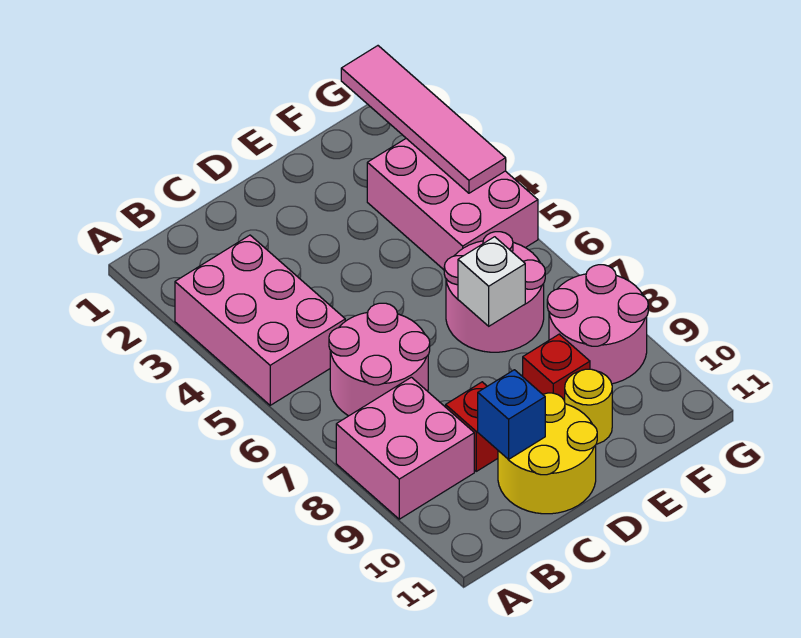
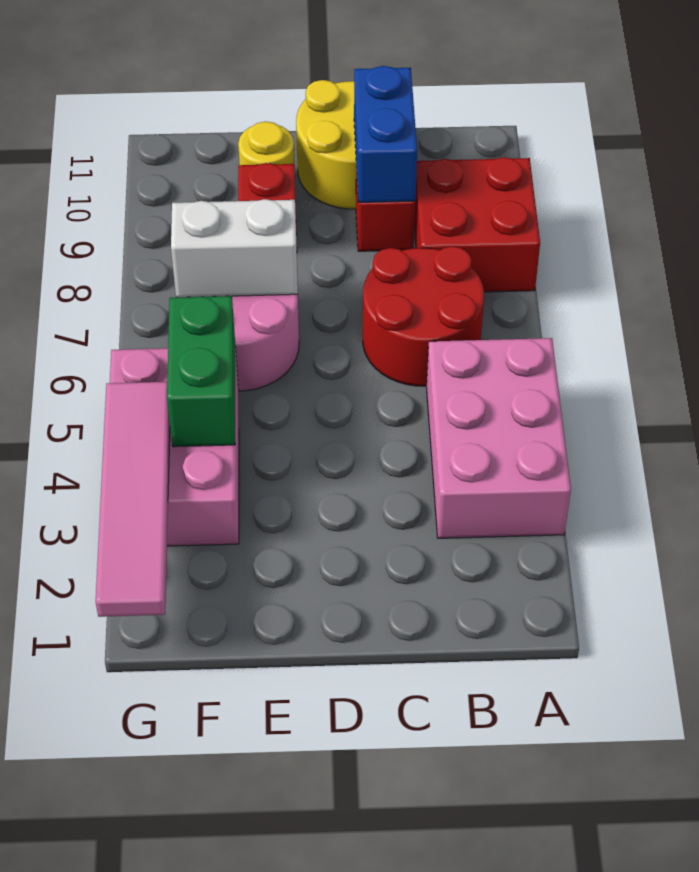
pink brick A8:B9 level 1 -> red brick A8:B9 level 1
pink round brick B6:C7 level 1 -> red round brick B6:C7 level 1
blue brick C10 level 2 -> blue brick C9:C10 level 2
white brick E7 level 2 -> white brick E7:F7 level 2
none -> green brick F4:F5 level 2
pink round brick F8:G9 level 1 -> none

